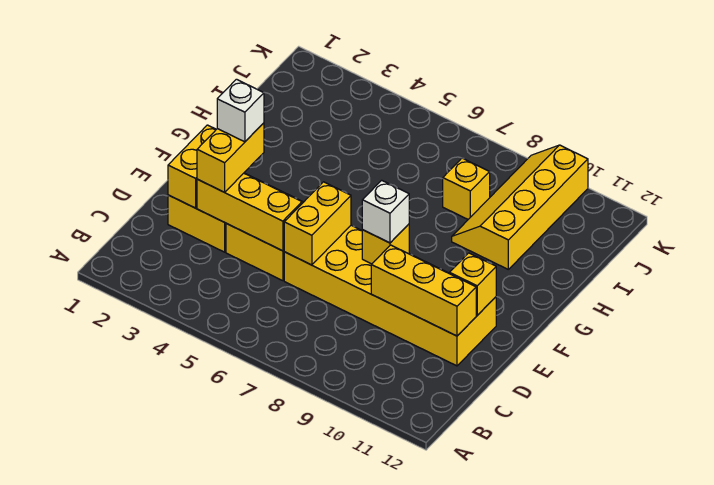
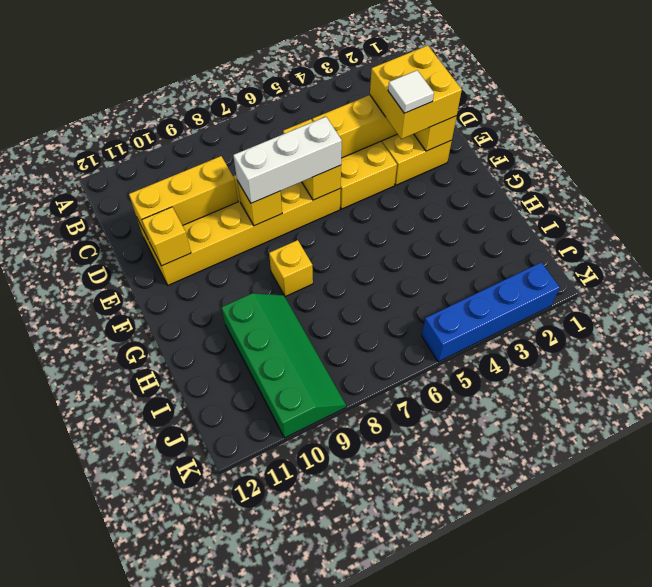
yellow brick D3:E3 level 3 -> yellow brick D2:E3 level 3
white brick E3 level 4 -> white tile E3 level 4
white brick E8 level 3 -> white brick E6:E8 level 3
yellow slope H9:K10 level 1 top 10 -> green slope H9:K10 level 1 top 10
yellow brick I8 level 1 -> yellow brick G8 level 1
none -> blue brick K2:K5 level 1

